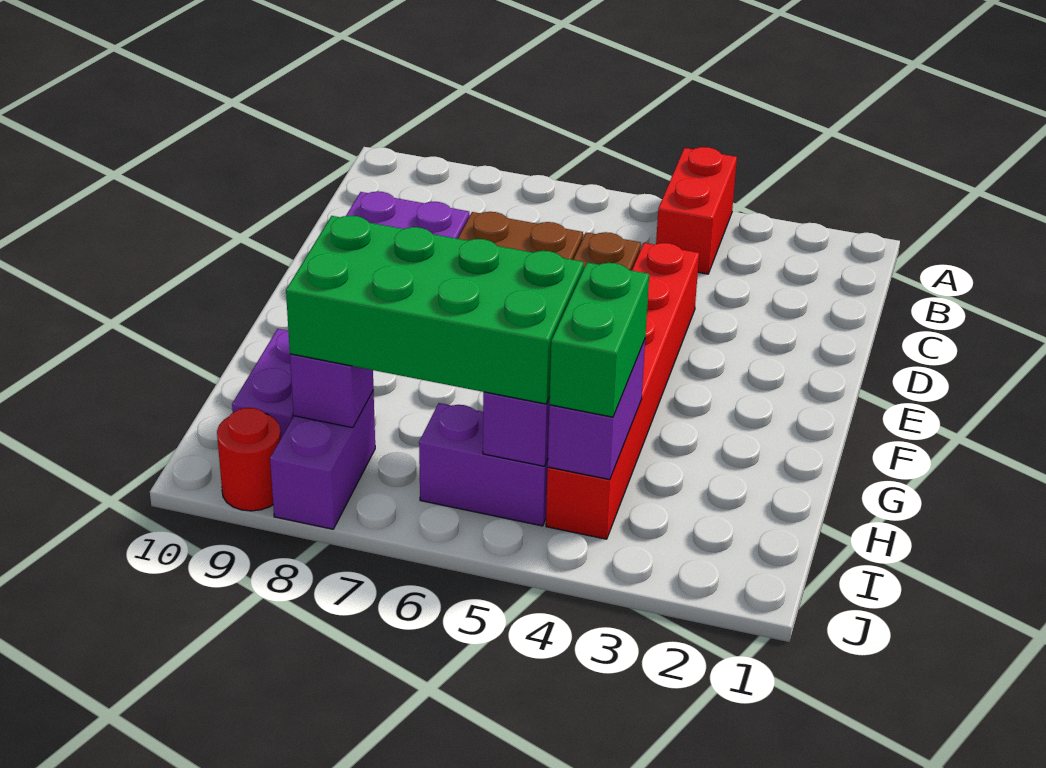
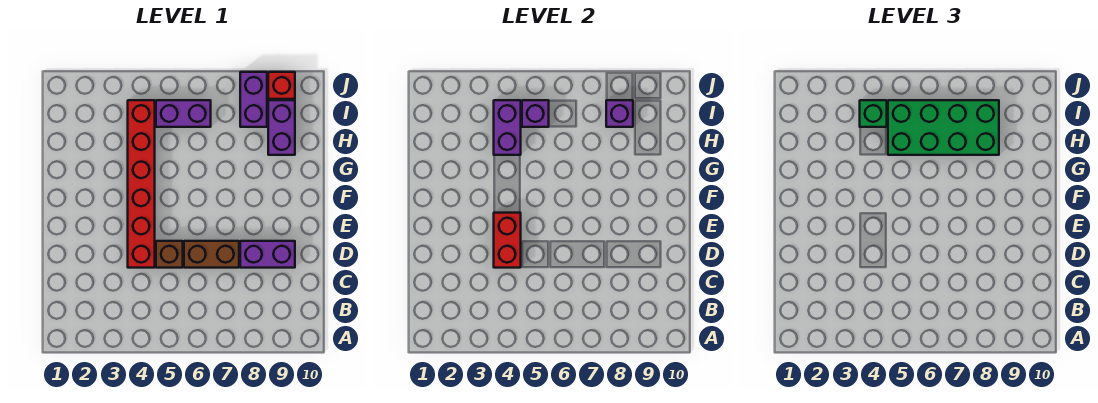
red brick A4:B4 level 1 -> red brick D4:E4 level 2
green brick H4:I4 level 3 -> green brick I4 level 3
red round brick J9 level 1 -> red brick J9 level 1

